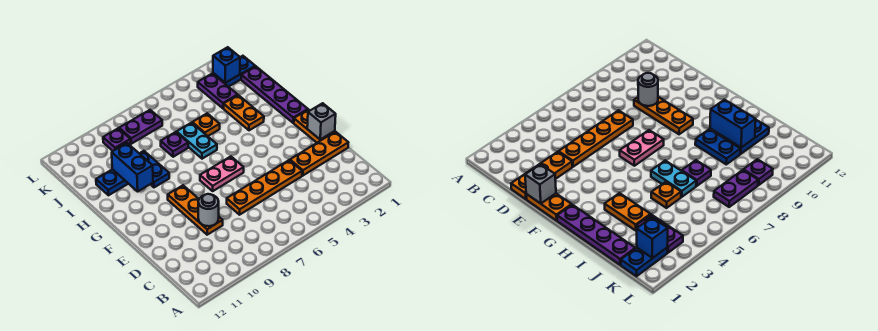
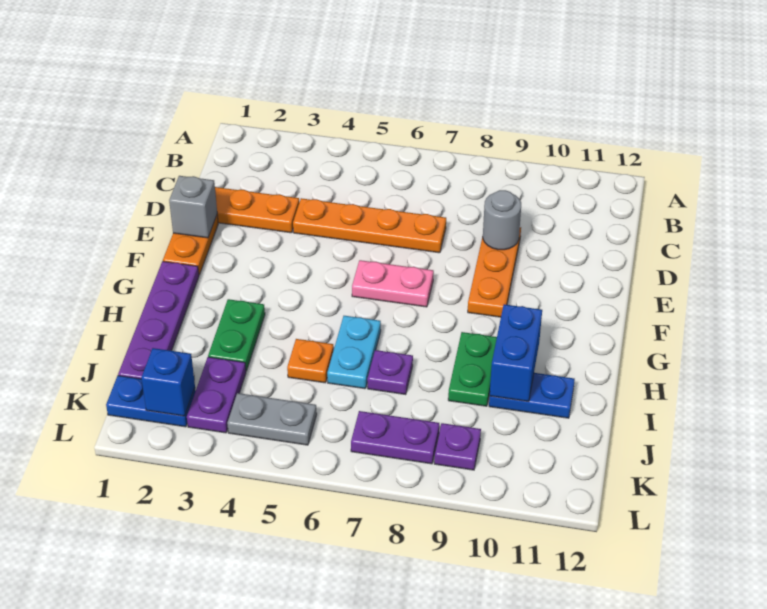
orange plate H3:I3 level 1 -> green plate H3:I3 level 1
blue plate H9:I9 level 1 -> green plate H9:I9 level 1
none -> grey plate K4:K5 level 1

